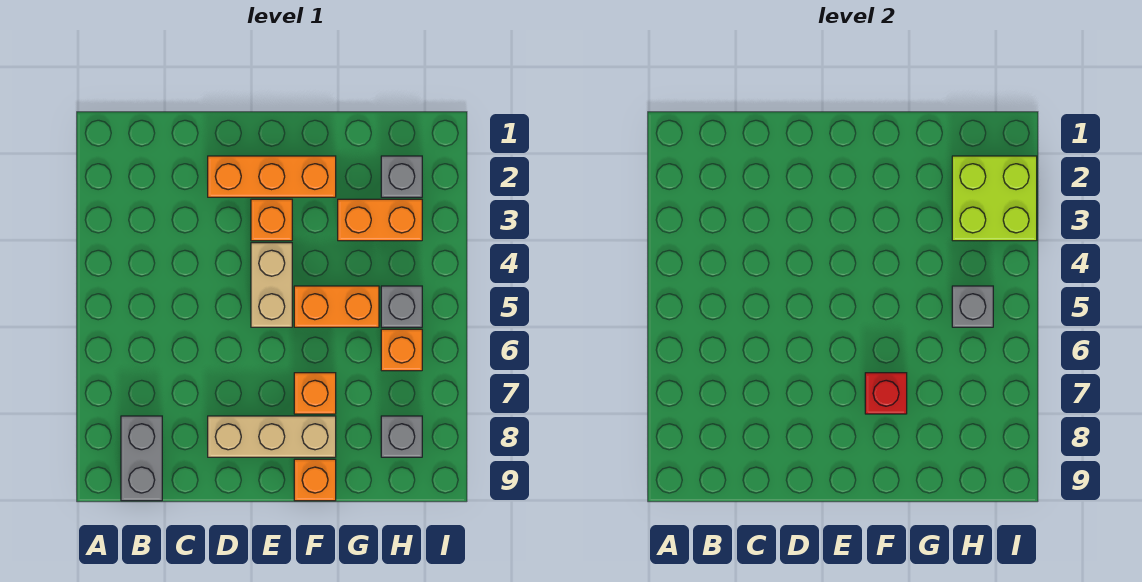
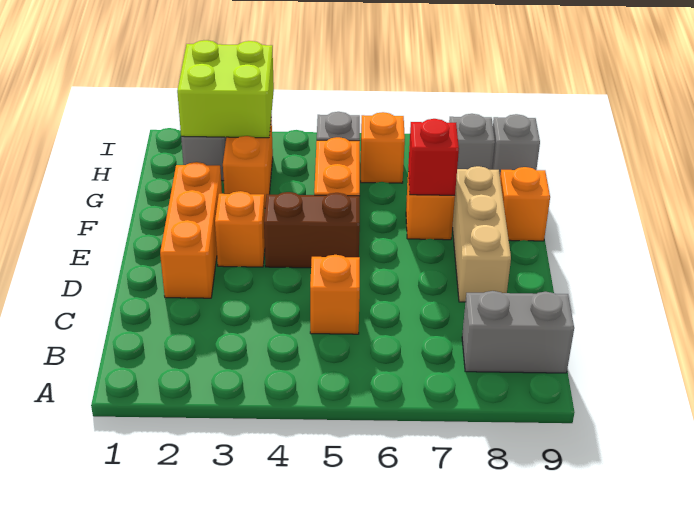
none -> orange brick C5 level 1
tan brick E4:E5 level 1 -> brown brick E4:E5 level 1
grey brick H5 level 2 -> grey brick H9 level 1

